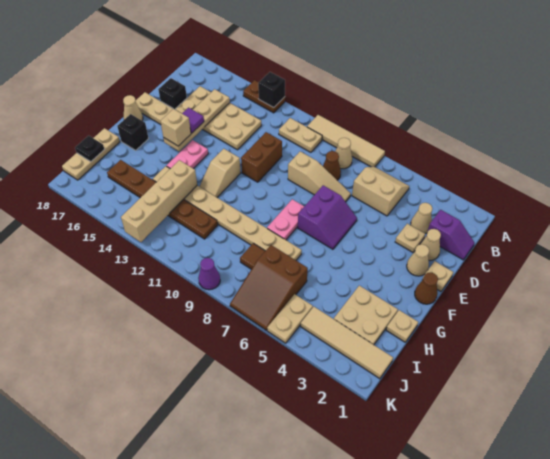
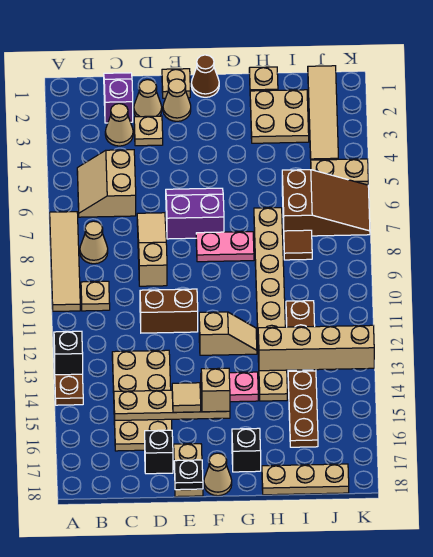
tan plate B10:B11 level 1 -> tan plate B10 level 1
brown cone C8 level 1 -> none
purple tile E15 level 3 -> tan tile E15 level 3
black plate I18 level 2 -> black plate E18 level 2
purple cone K9 level 1 -> none

